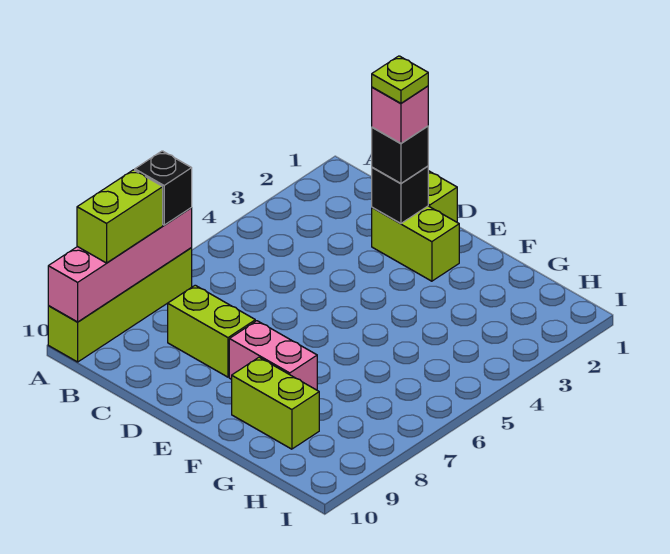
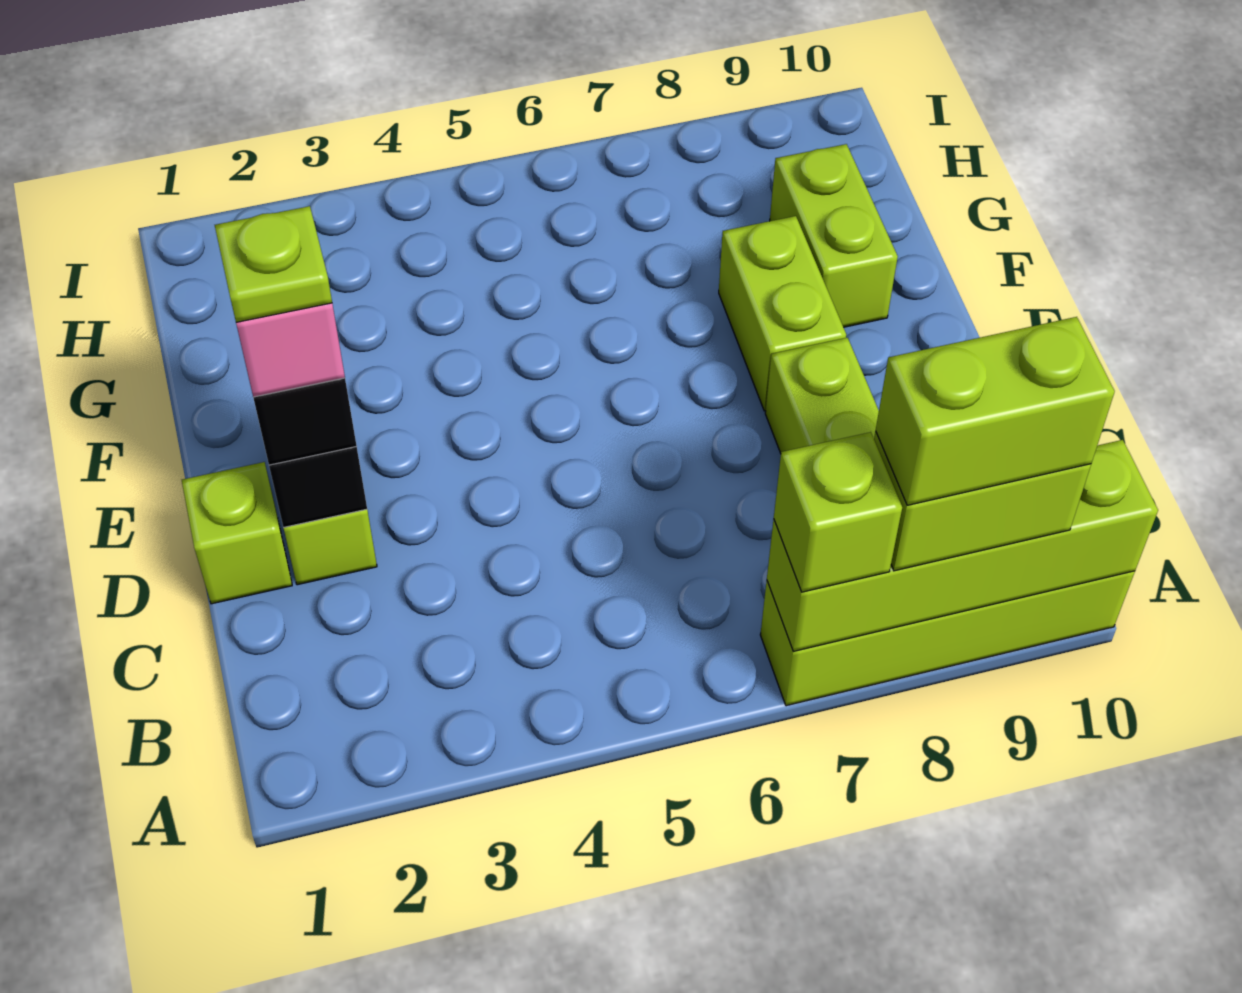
pink brick A7:A10 level 2 -> lime brick A7:A10 level 2
black brick A7 level 3 -> lime brick A7 level 3
none -> lime brick A8:A9 level 4
pink brick E8:F8 level 1 -> lime brick E8:F8 level 1

